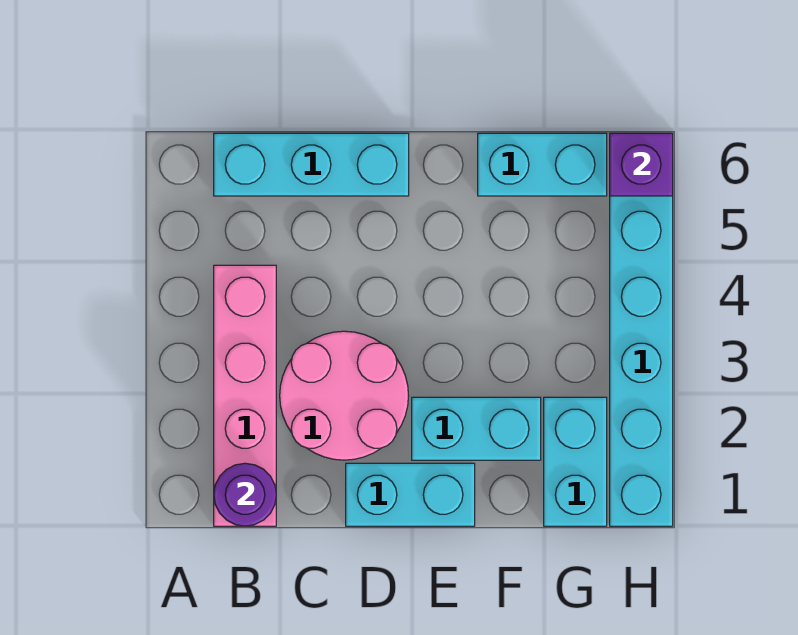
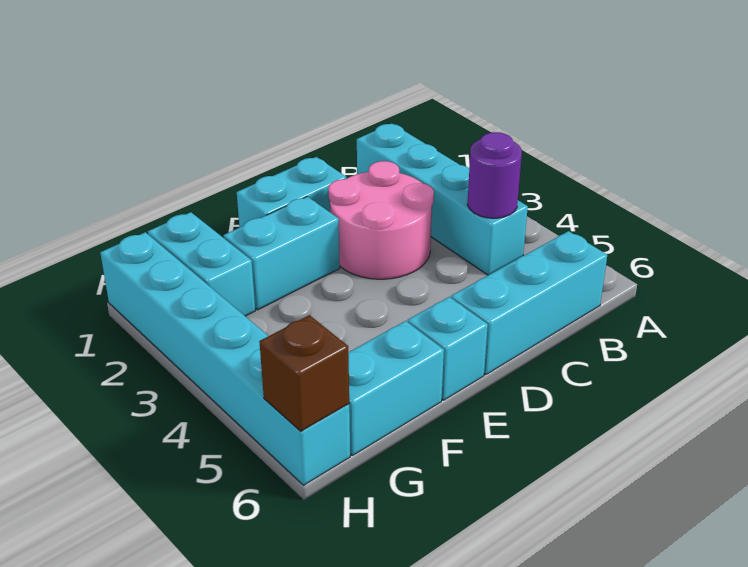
pink brick B1:B4 level 1 -> cyan brick B1:B4 level 1
purple round brick B1 level 2 -> purple round brick B4 level 2
none -> cyan brick E6 level 1
purple brick H6 level 2 -> brown brick H6 level 2

